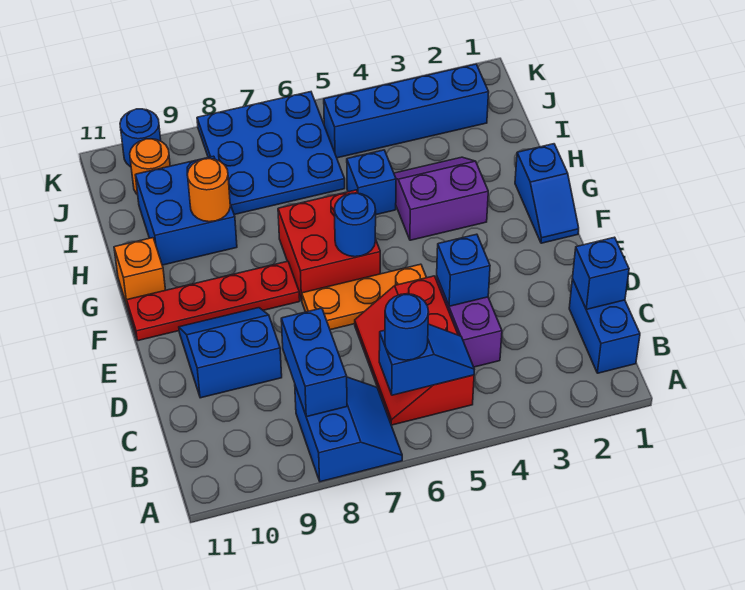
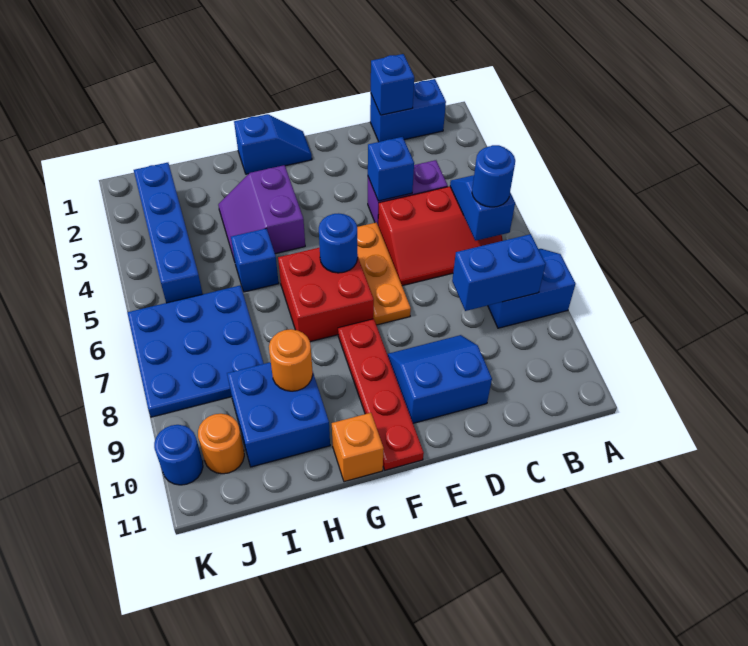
blue slope D9:E10 level 1 top D -> blue slope D9:E10 level 1 top 10

